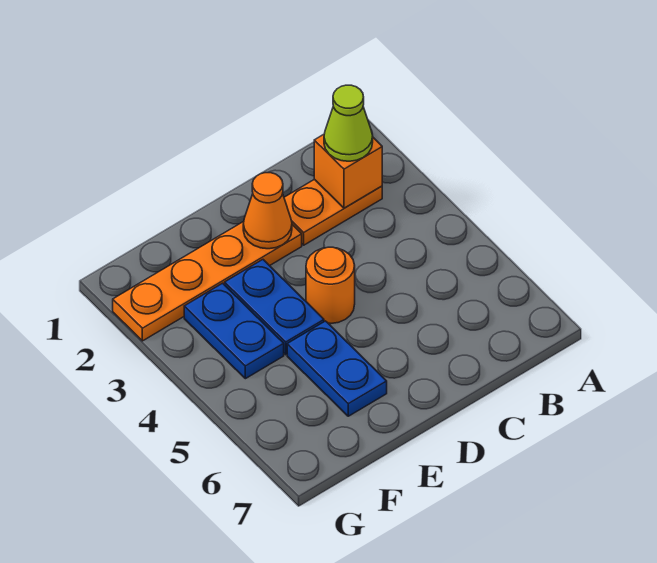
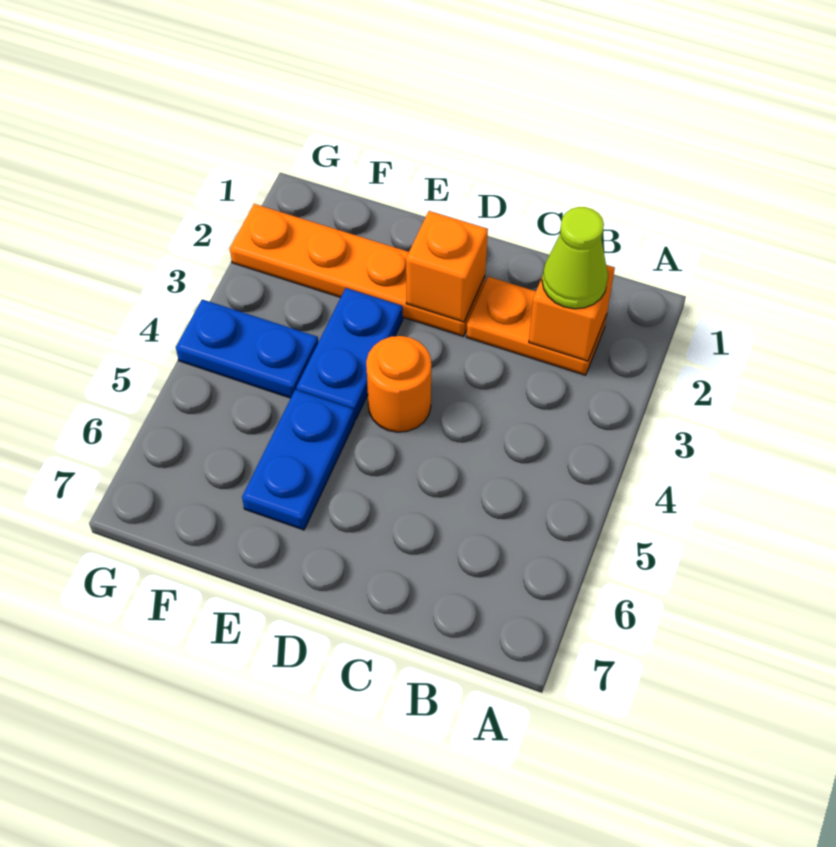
orange cone D2 level 2 -> orange brick D2 level 2
blue plate F3:F4 level 1 -> blue plate F4:G4 level 1

